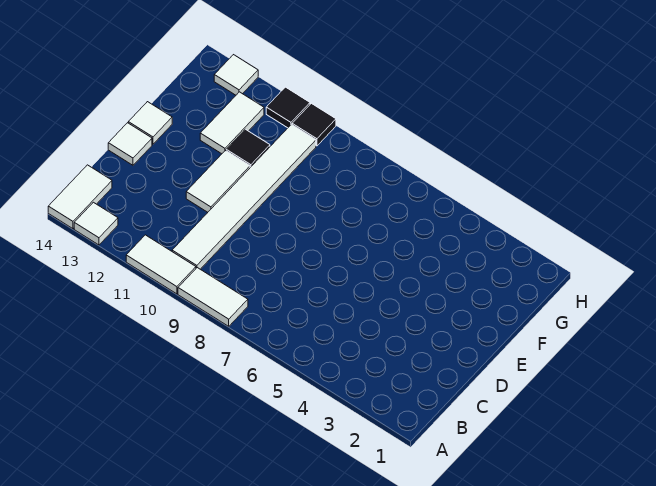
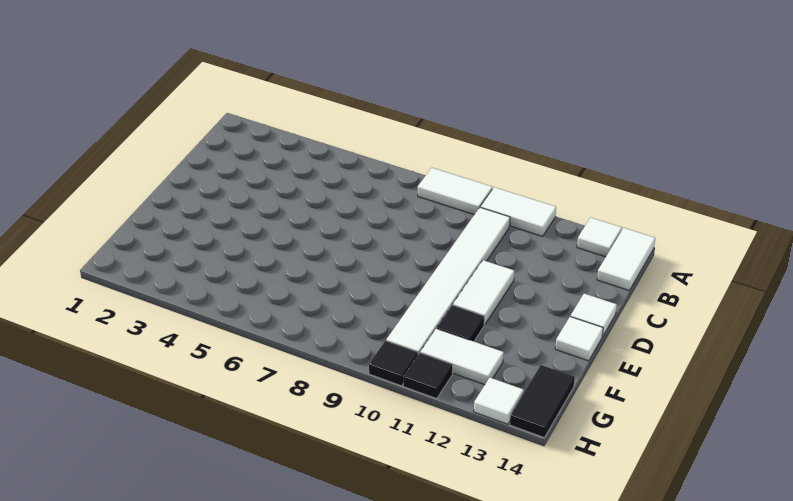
white tile F12:G12 level 1 -> white tile G11:G12 level 1
none -> black tile G14:H14 level 1

